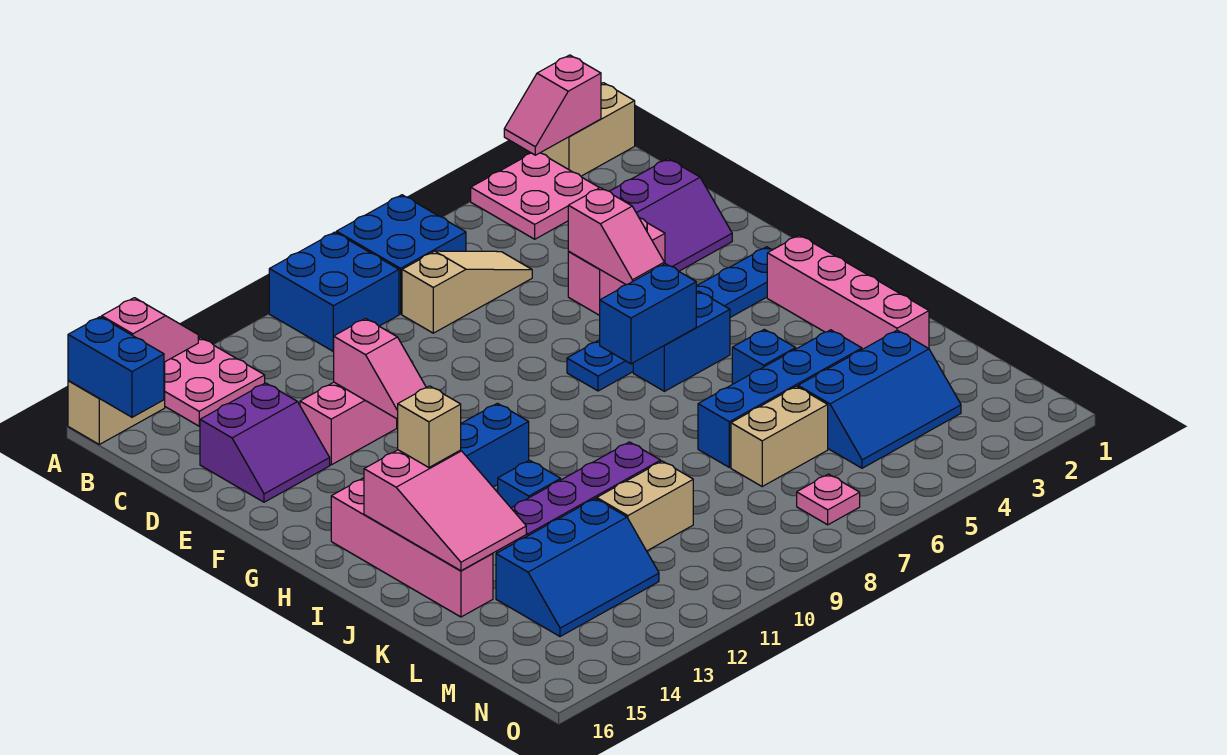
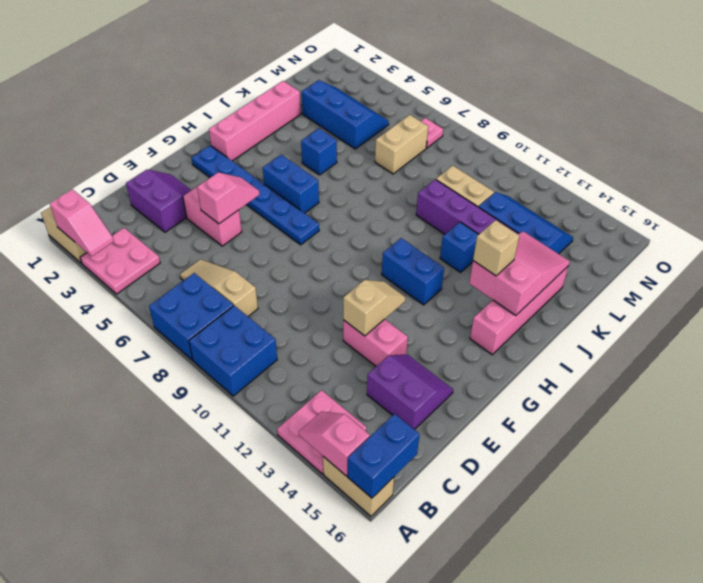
pink slope E12:F12 level 2 top E -> tan slope E12:F12 level 2 top E
blue brick H6:H7 level 2 -> none
blue brick K4:K7 level 1 -> none
tan brick L6:L7 level 1 -> tan brick L7:M7 level 1

